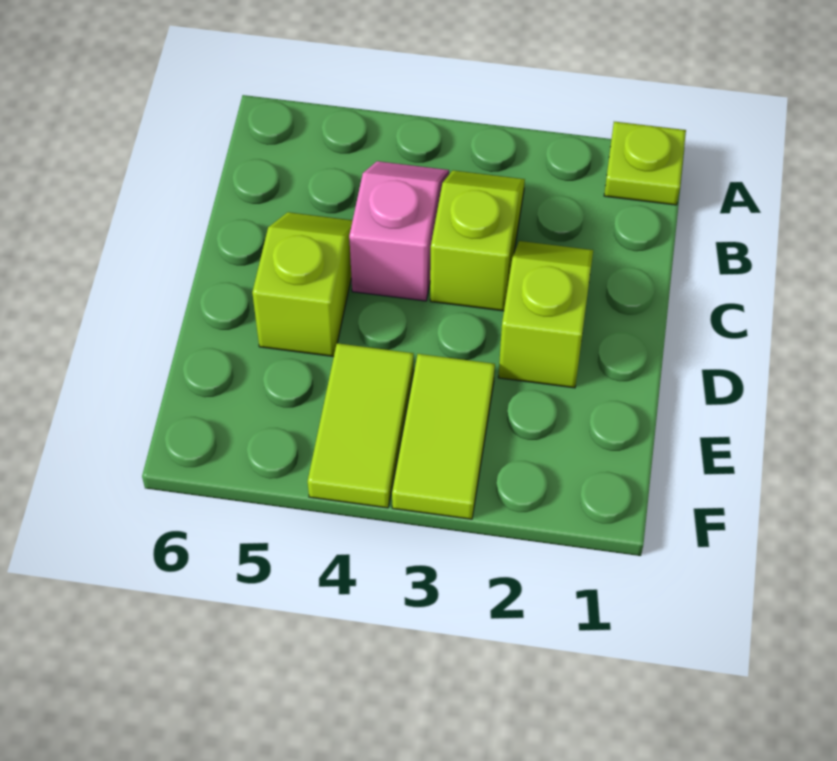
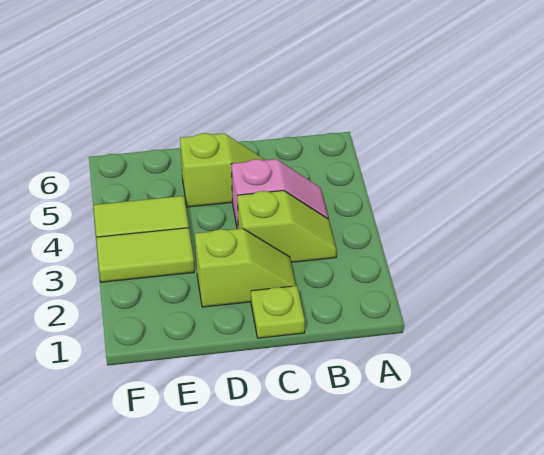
lime plate A1 level 1 -> lime plate C1 level 1

